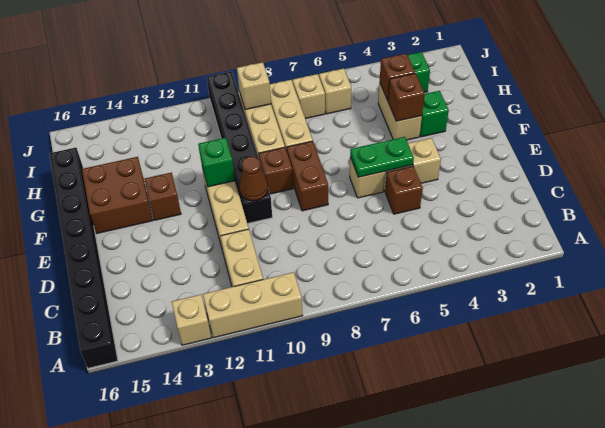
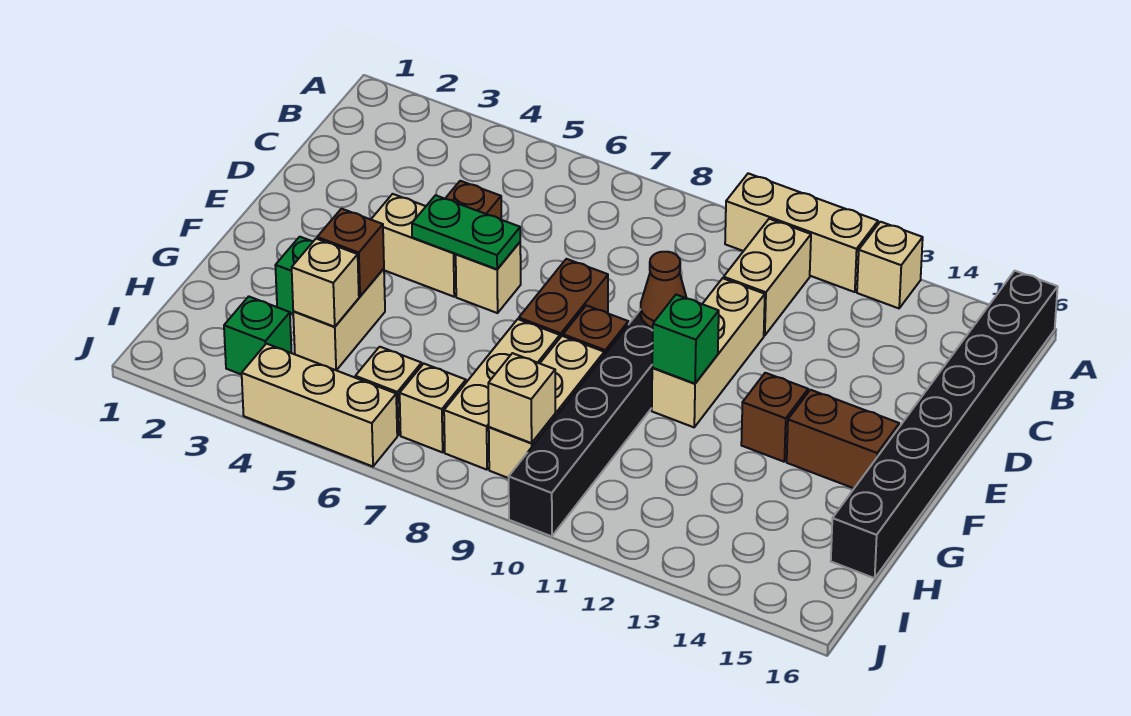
brown brick F14:G15 level 1 -> brown brick F14:F15 level 1
brown brick H4 level 2 -> tan brick H4 level 2
none -> tan brick J4:J6 level 1

